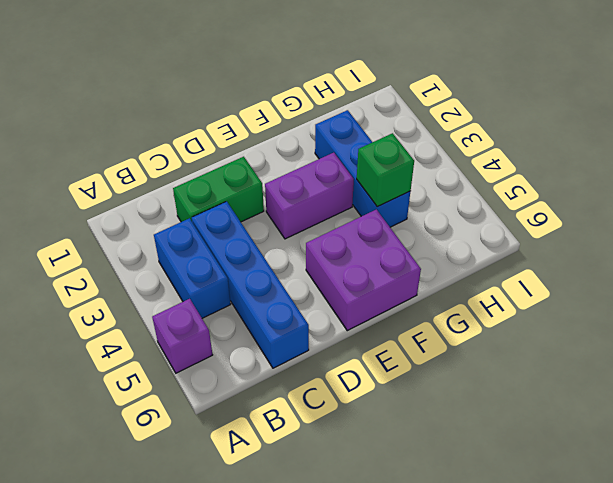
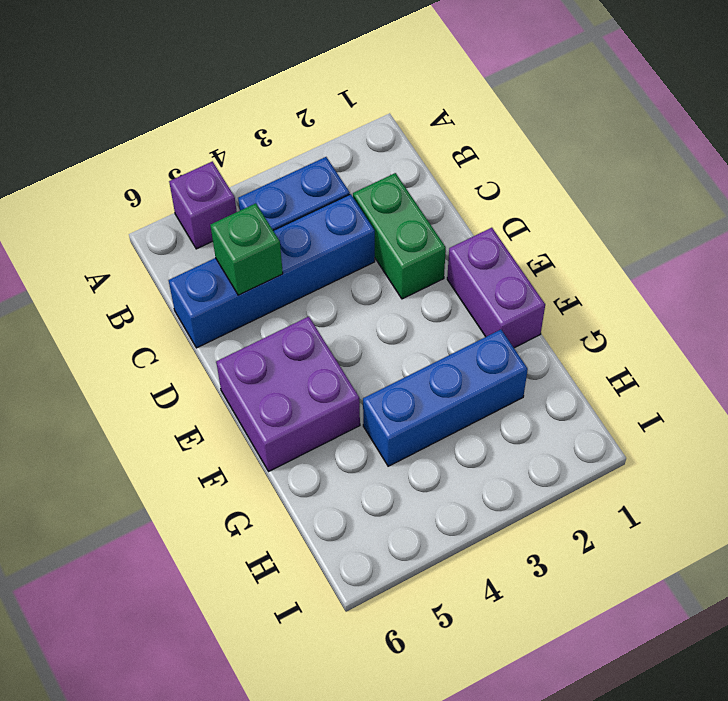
purple brick E3:F3 level 1 -> purple brick E1:F1 level 1
green brick G4 level 2 -> green brick C5 level 2

